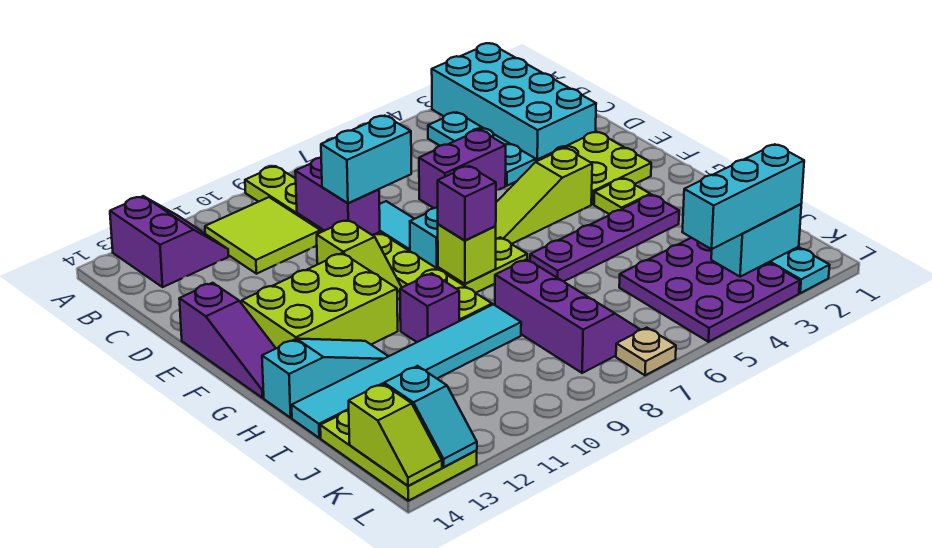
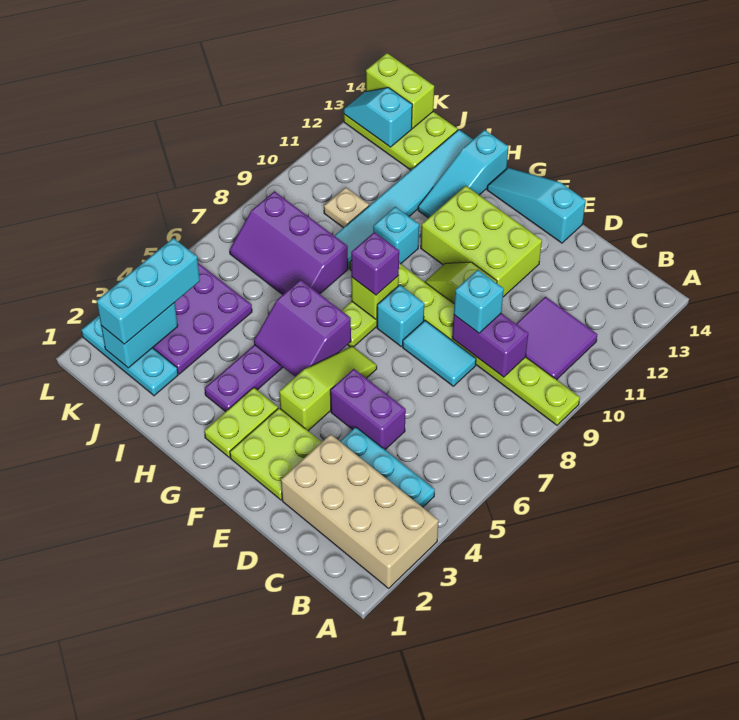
cyan brick A2:D3 level 1 -> tan brick A2:D3 level 1
purple slope A12:B13 level 1 top 13 -> purple slope G5:H6 level 2 top 6
lime tile B10:C11 level 1 -> purple tile B10:C11 level 1
purple brick D5:D6 level 1 -> purple brick D5:E5 level 1
cyan brick D8:D9 level 3 -> cyan brick D9 level 3
purple slope E14:G14 level 1 top E -> cyan slope E14:G14 level 1 top E
lime brick F11:G13 level 1 -> lime brick E11:G12 level 1
lime plate G3 level 1 -> lime plate G2:G3 level 1
purple brick H10 level 1 -> cyan brick H10 level 1
lime slope K14:L14 level 2 top K -> lime brick K14:L14 level 2
tan plate L7 level 1 -> tan plate J10 level 1

